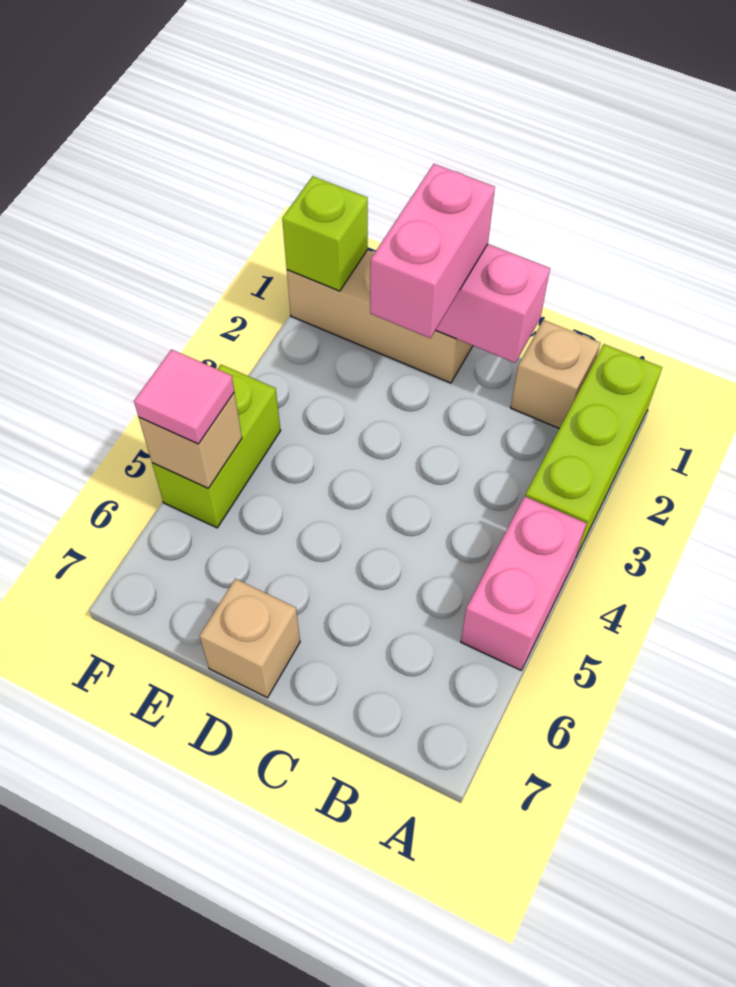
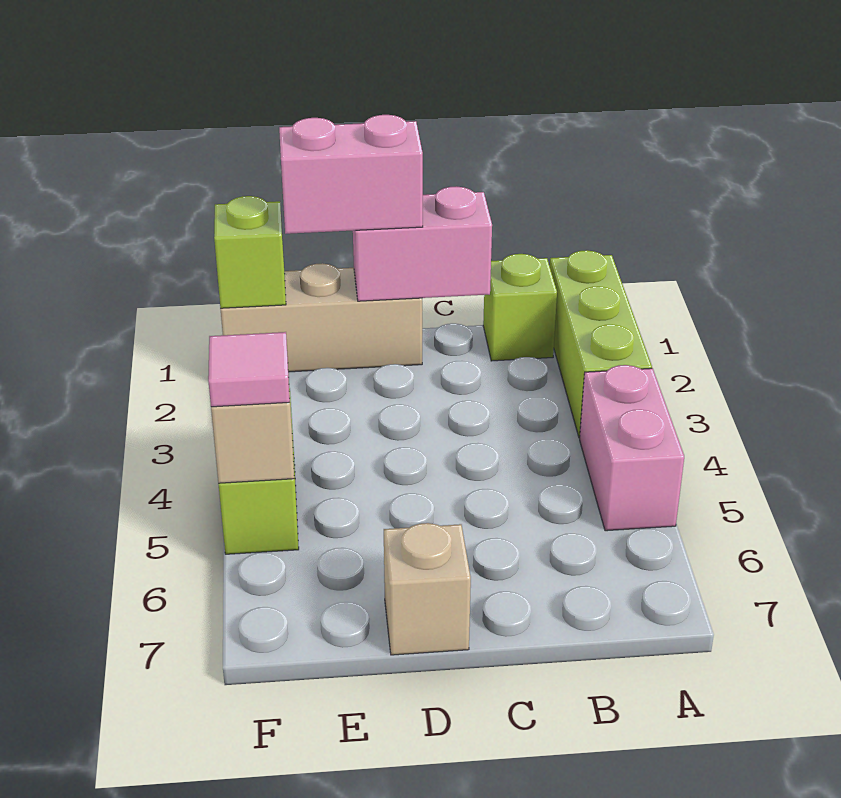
tan brick B1 level 1 -> lime brick B1 level 1
pink brick D1:D2 level 3 -> pink brick D1:E1 level 3

